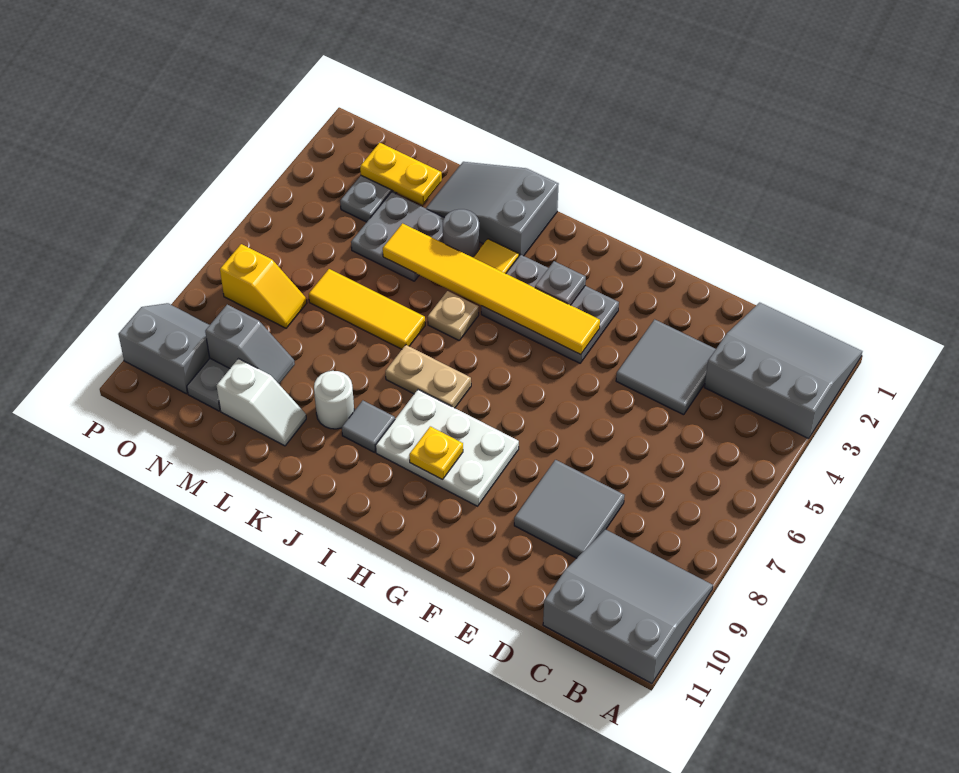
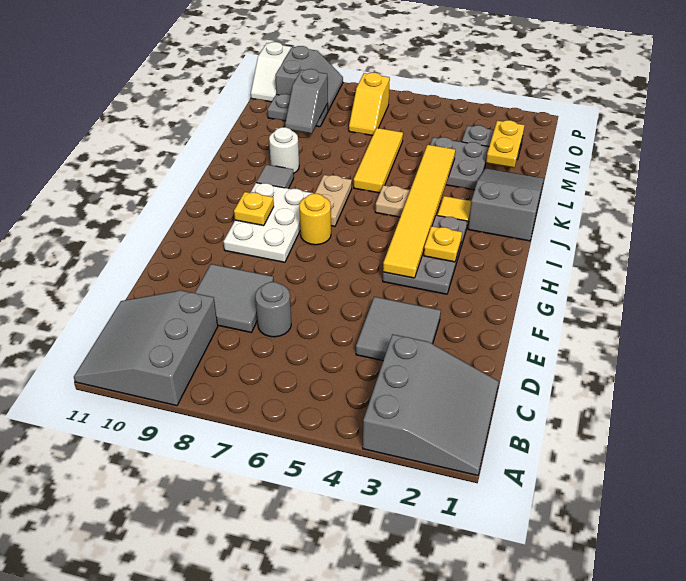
grey slope A9:C11 level 1 top 11 -> grey slope A9:C11 level 1 top 9
grey plate H3 level 2 -> yellow plate H3 level 2
none -> yellow round brick H7 level 1
grey round brick K3 level 1 -> grey round brick D7 level 1
white slope L10:M10 level 1 top M -> white slope O11:P11 level 1 top P

